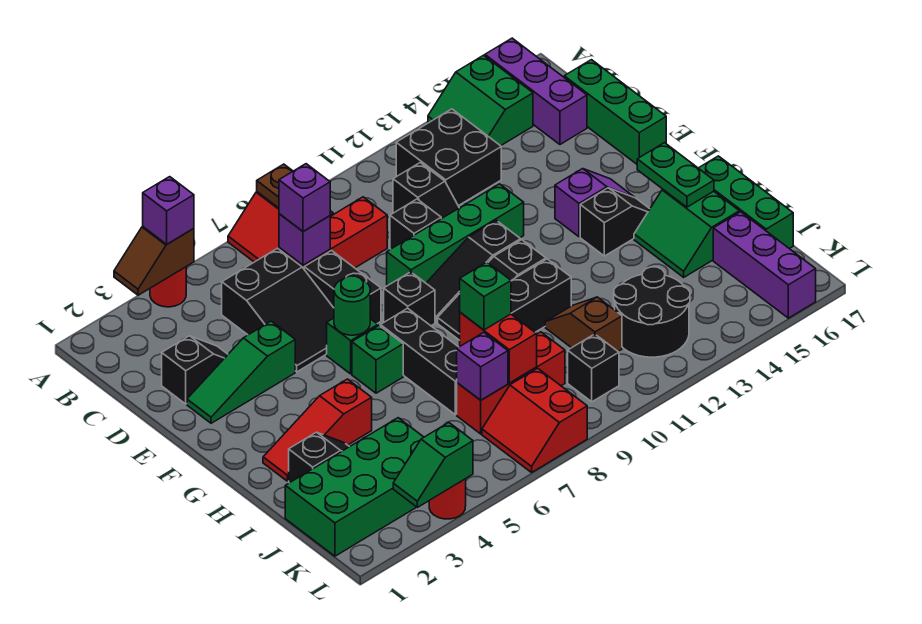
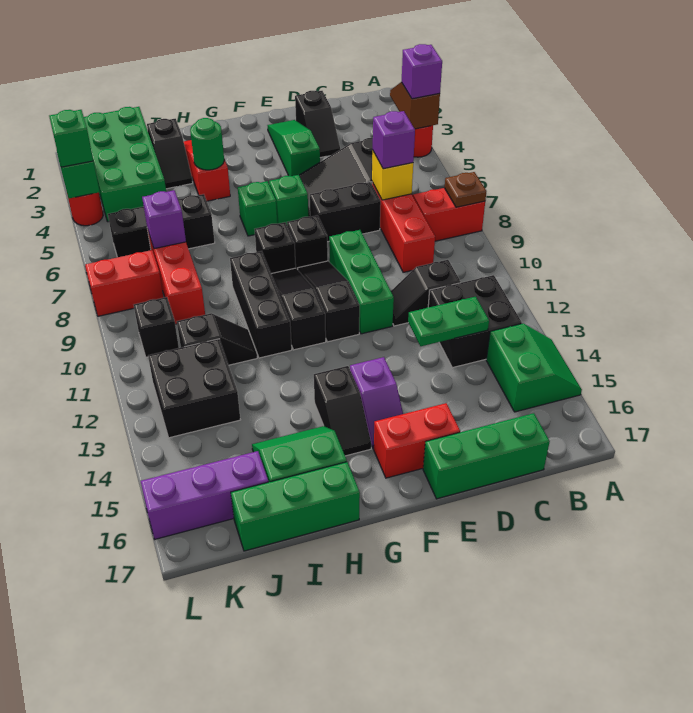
green slope A14:B15 level 1 top 15 -> green slope A14:B15 level 1 top B
purple brick A16:C16 level 1 -> none
purple brick C7 level 2 -> yellow brick C7 level 2
black brick D10 level 1 -> black brick G8 level 1
green brick E9:E12 level 1 -> green brick E9:E11 level 1
green round brick F6 level 2 -> green round brick H4 level 2
black brick G7:I7 level 1 -> black brick I6:K6 level 1
green plate G16:H16 level 2 -> green plate C13:D13 level 2
red brick I8:J8 level 2 -> red brick E16:F16 level 1
green brick I8 level 3 -> green brick L4 level 3
brown slope I11:J11 level 1 top J -> black slope I11:J11 level 1 top J
black round brick J12:K13 level 1 -> black brick J12:K13 level 1

